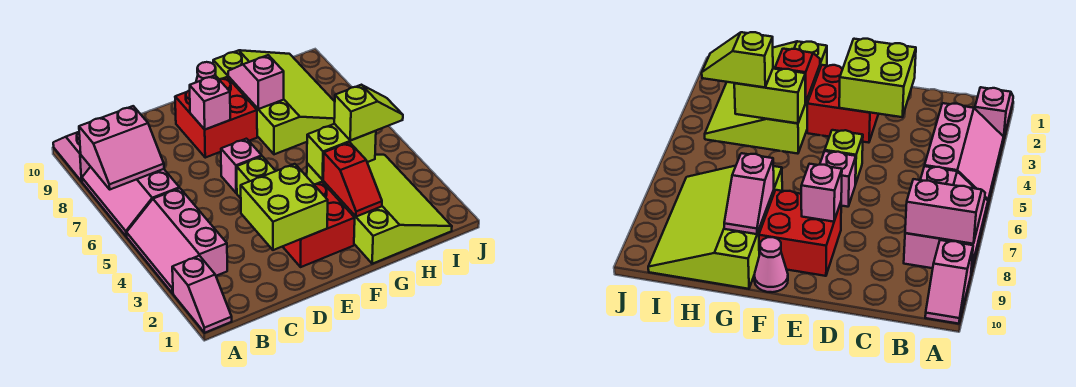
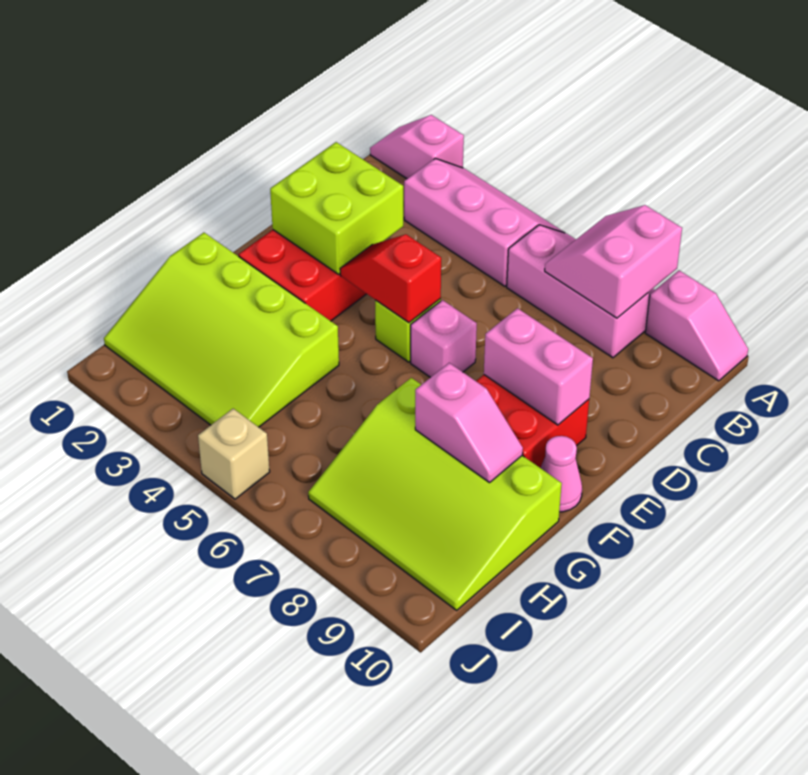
pink brick E8 level 2 -> pink brick E8:E9 level 2
red slope G2:G3 level 2 top 3 -> red slope E4:E5 level 2 top 5
lime brick G4:H4 level 2 -> none
lime slope H4:I4 level 3 top H -> none
none -> tan brick J5 level 1

